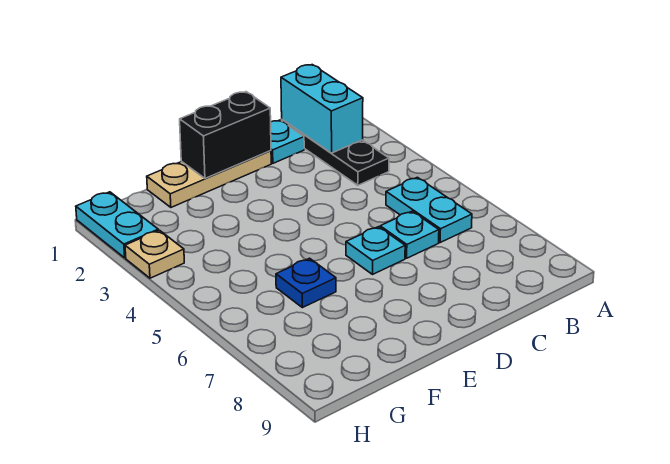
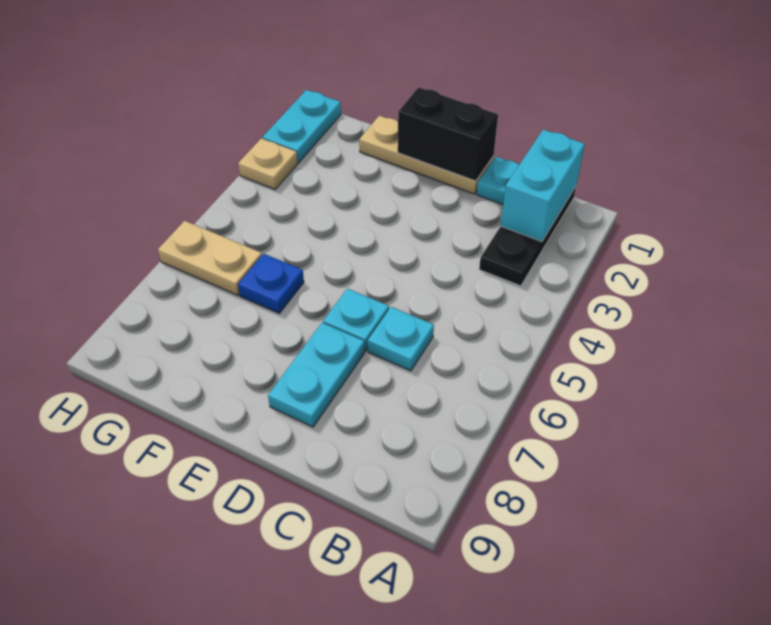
cyan plate B5:B6 level 1 -> cyan plate D7:D8 level 1
none -> tan plate G6:H6 level 1

